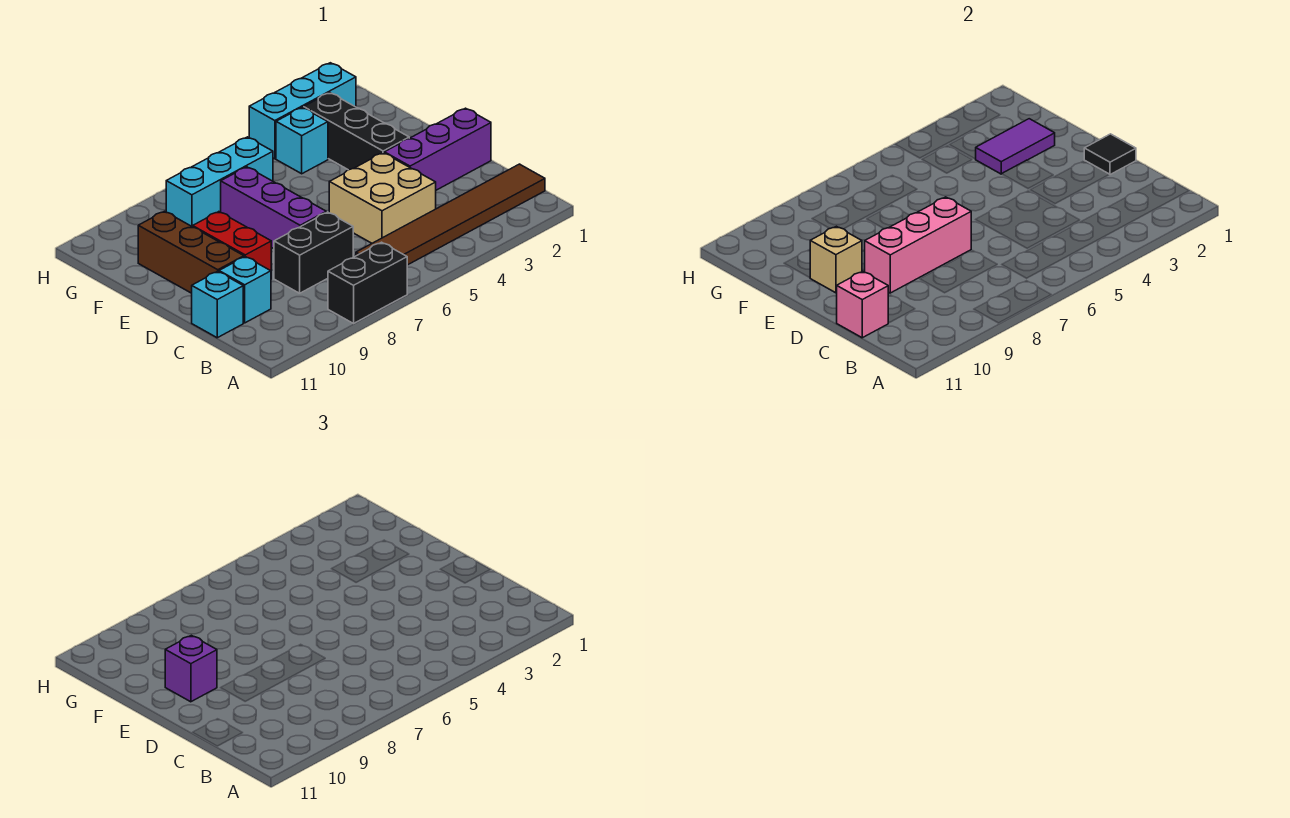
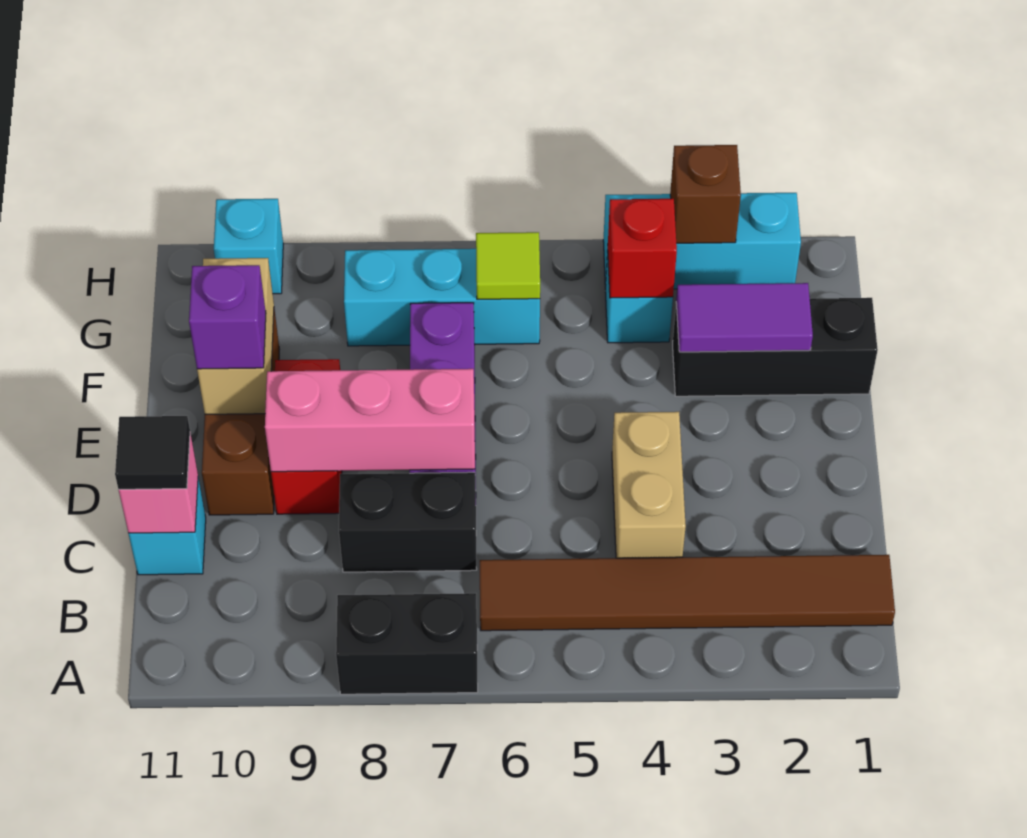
tan brick C4:D5 level 1 -> tan brick C4:D4 level 1
cyan brick C10 level 1 -> cyan brick H10 level 1
purple brick D1:D3 level 1 -> none
black tile D1 level 2 -> black tile C11 level 3
black brick E3:G3 level 1 -> black brick F1:F3 level 1
tan brick E10 level 2 -> tan brick E10:F10 level 2
none -> red brick G4 level 2
none -> lime tile G6 level 2
none -> brown brick H3 level 2

